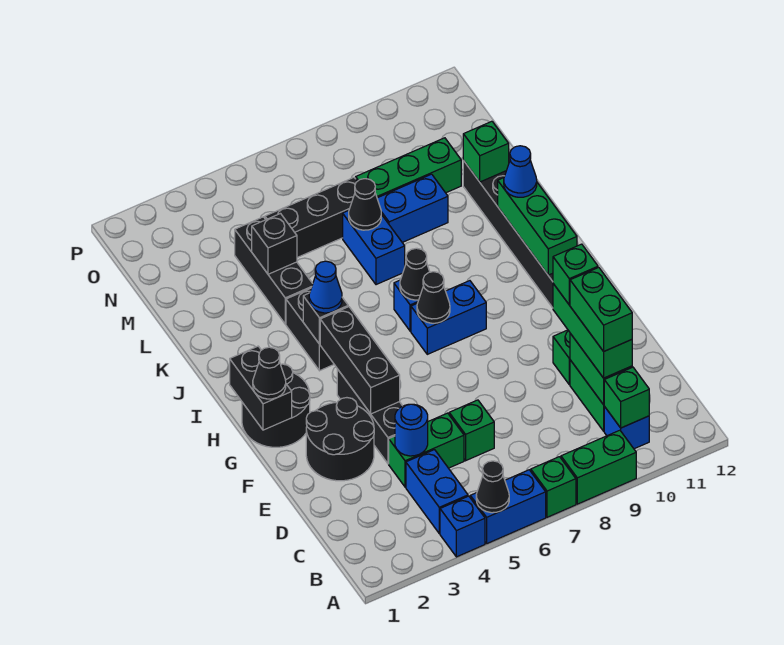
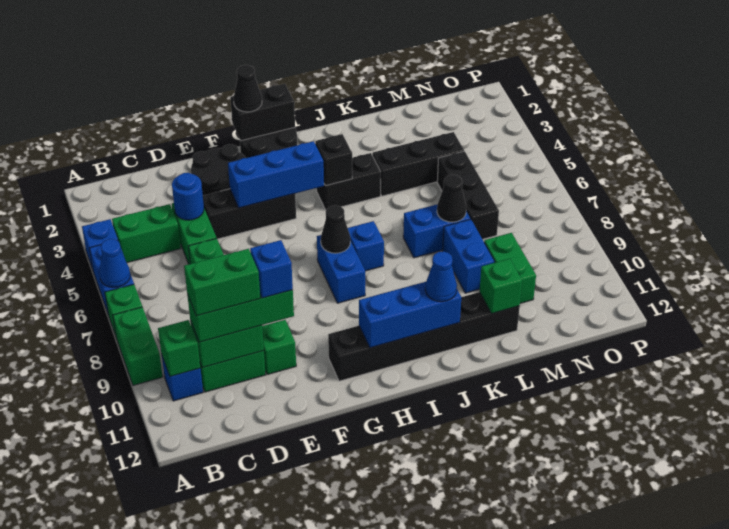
black cone A5 level 2 -> none
blue brick B4:C4 level 1 -> green brick B4:C4 level 1
green brick E10 level 4 -> blue brick E10 level 4
black brick F4:H4 level 2 -> blue brick F4:H4 level 2
green brick H11:J11 level 2 -> blue brick H11:J11 level 2
blue cone I4 level 3 -> blue cone A6 level 2
black cone I7 level 2 -> none
black brick L4 level 2 -> none
green brick M8:M10 level 1 -> green brick M9:M10 level 1

